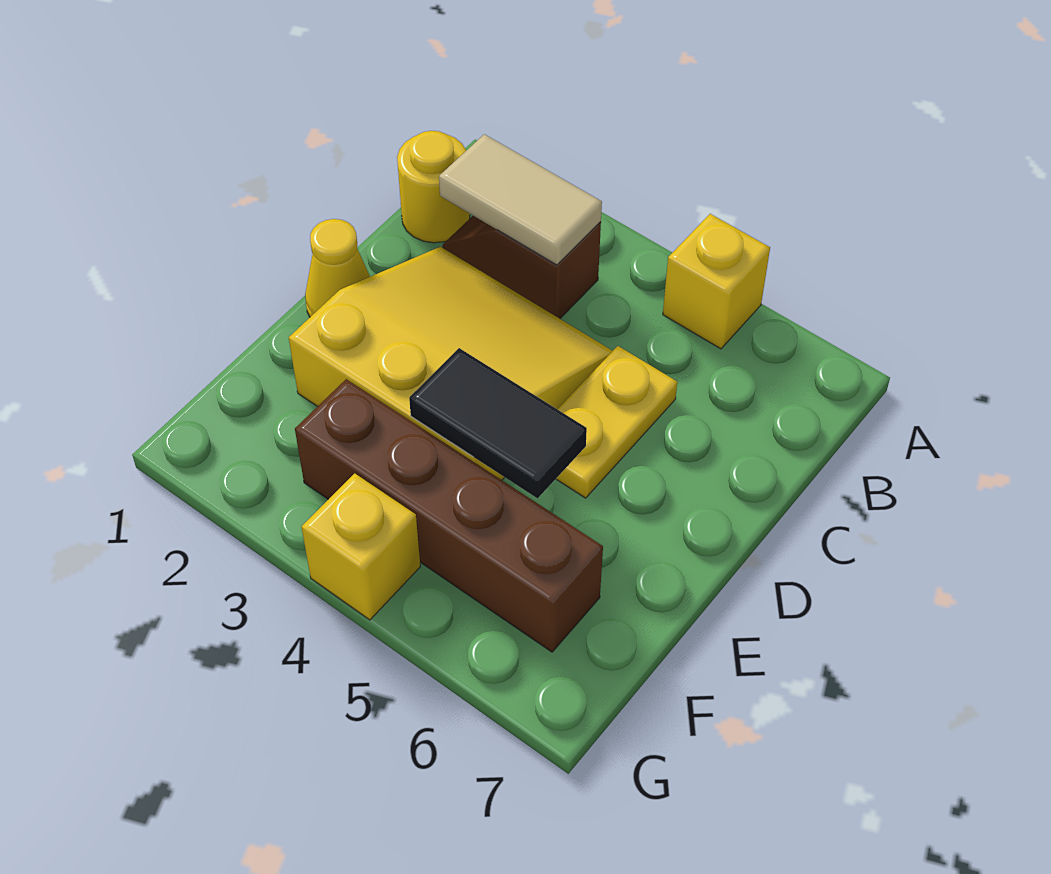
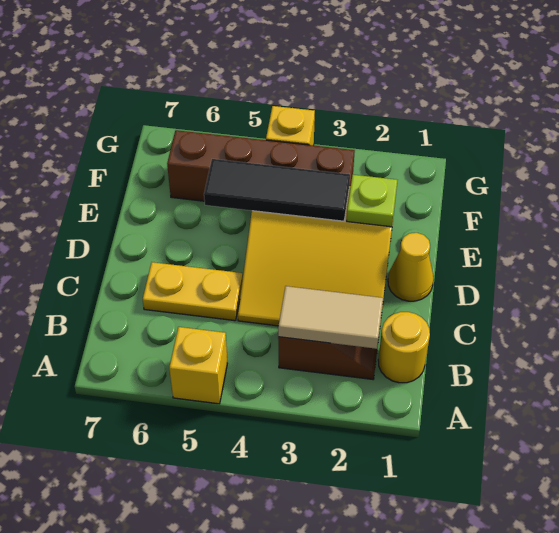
yellow plate C5:D5 level 1 -> yellow plate C5:C6 level 1
none -> lime plate E2 level 2
black tile E4:E5 level 2 -> black tile E3:E5 level 2

